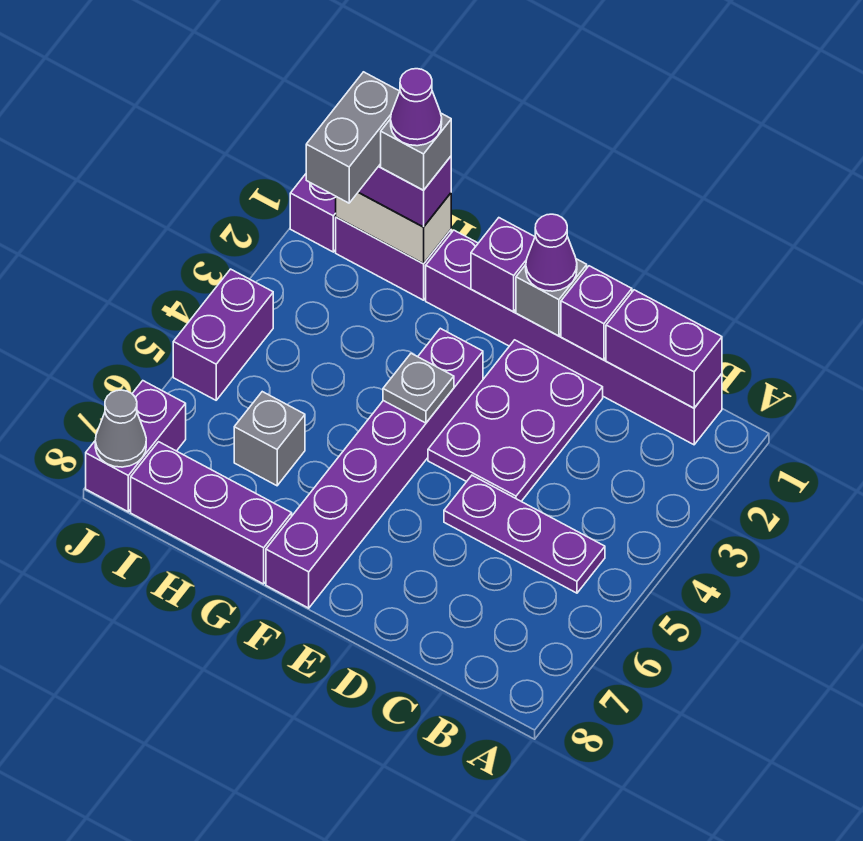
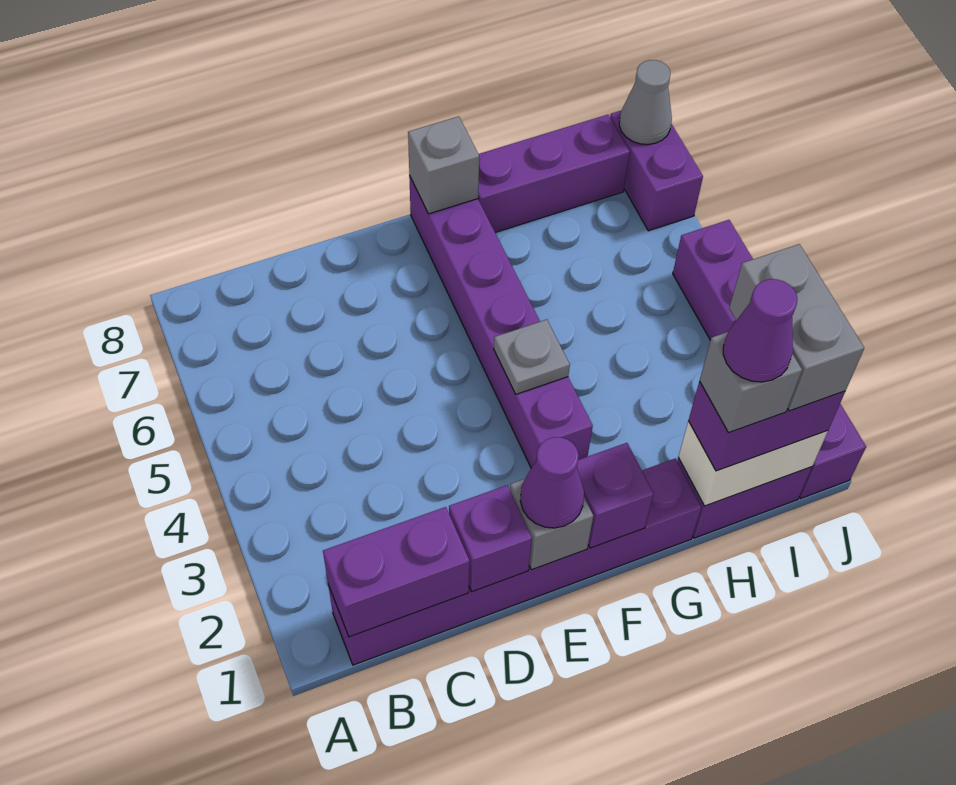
purple plate B5:D5 level 1 -> none
purple plate D2:E4 level 1 -> none
grey brick H6 level 1 -> grey brick F8 level 2

